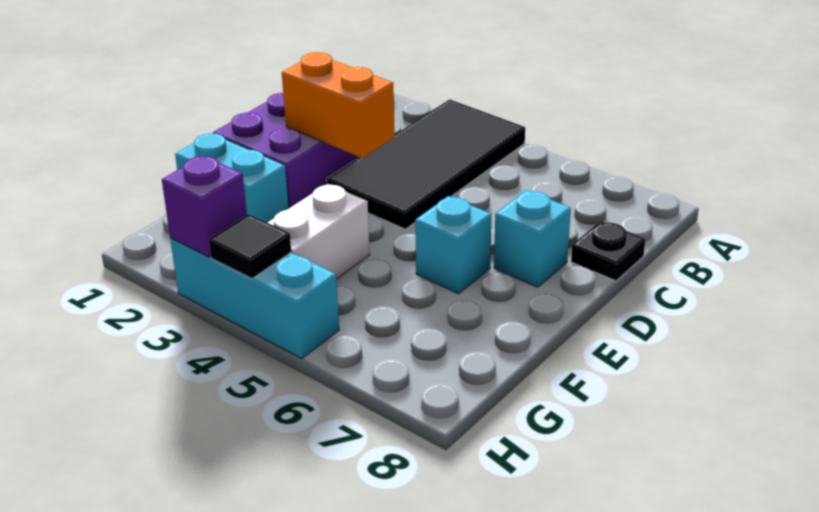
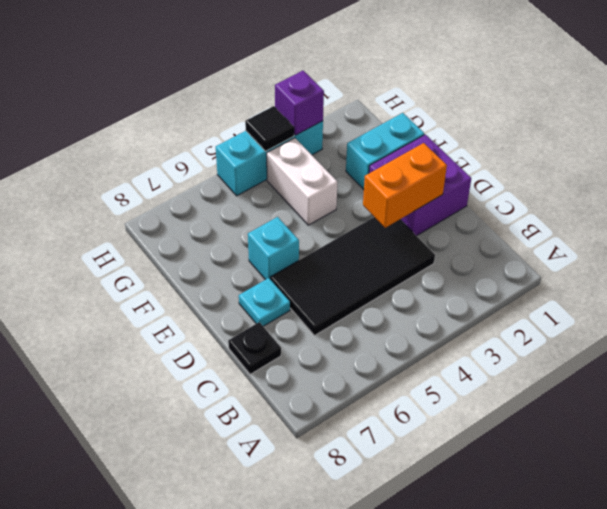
black tile A3:D4 level 1 -> black tile C3:D6 level 1
cyan brick D7 level 1 -> cyan plate D7 level 1

